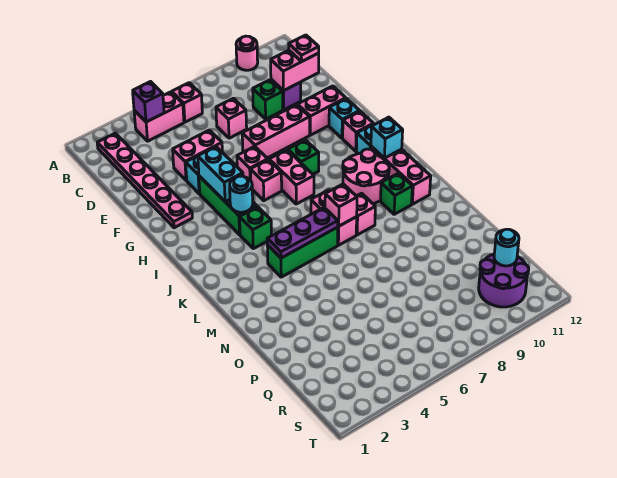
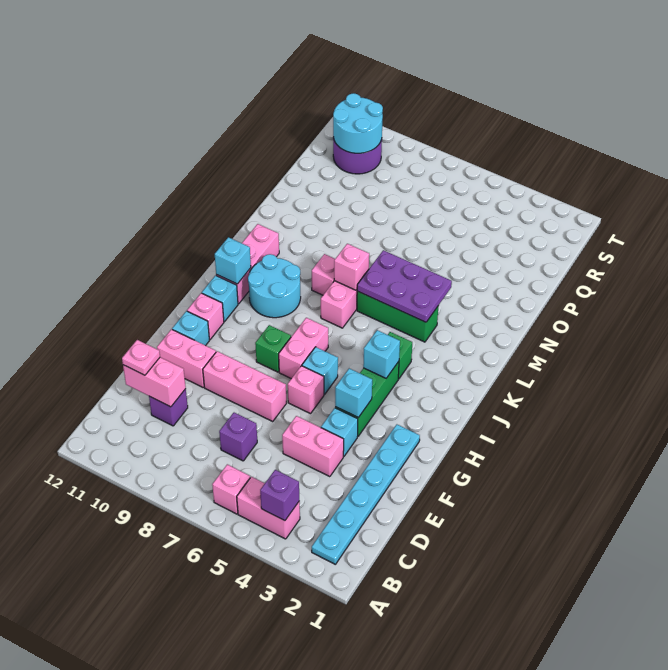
pink round brick A10 level 1 -> none
pink plate B2:G2 level 1 -> cyan plate B2:G2 level 1
pink brick D7 level 1 -> purple brick D7 level 1
green brick D9 level 1 -> none
cyan brick G4:H4 level 2 -> cyan brick G4 level 2
pink brick H6 level 1 -> cyan brick H6 level 1
cyan round brick I4 level 2 -> cyan brick I4 level 2
pink round brick J9:K10 level 1 -> cyan round brick J9:K10 level 1
purple plate L4:L6 level 2 -> purple plate L4:M6 level 2
green brick L10 level 1 -> none
cyan round brick R11 level 2 -> cyan round brick R10:S11 level 2

